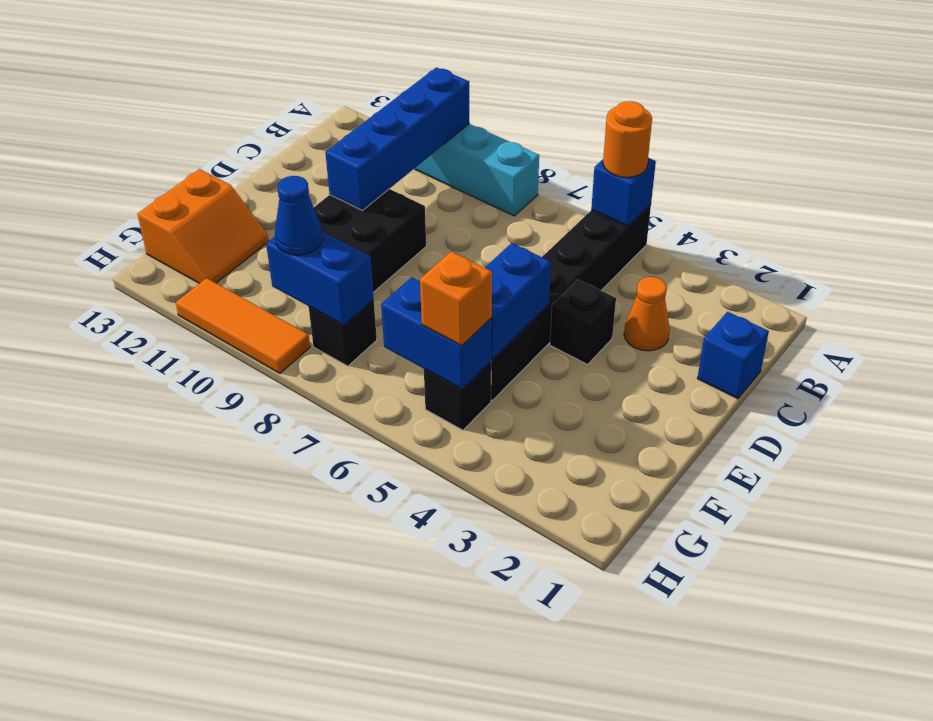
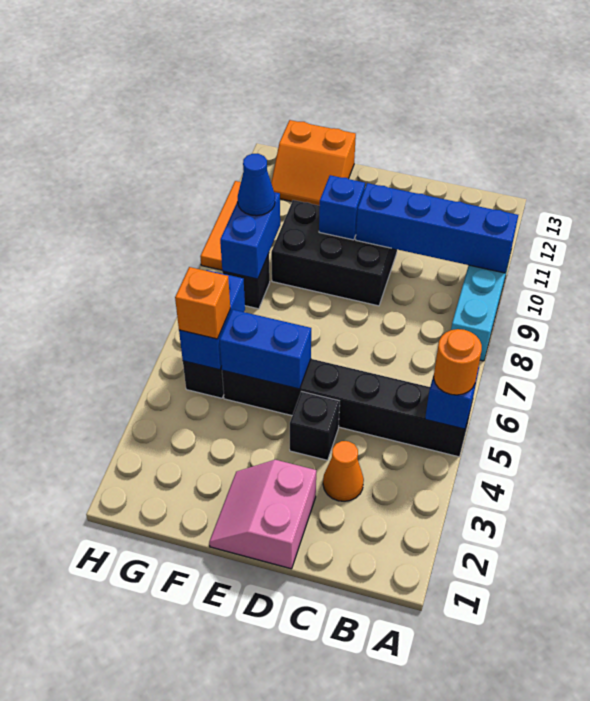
blue brick C1 level 1 -> blue brick E10 level 2
none -> pink slope D1:E2 level 1 top D

